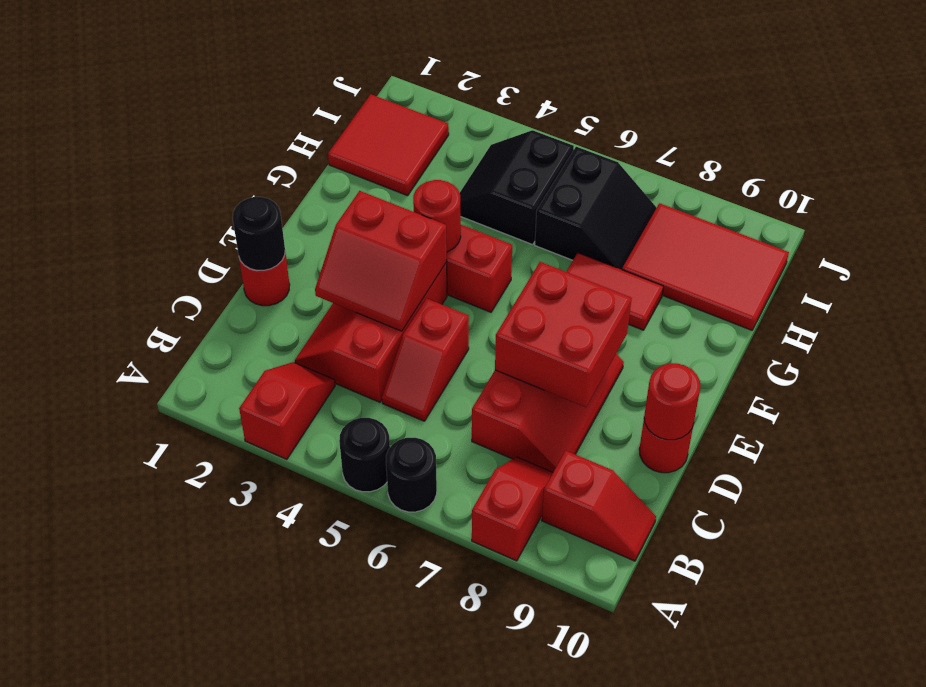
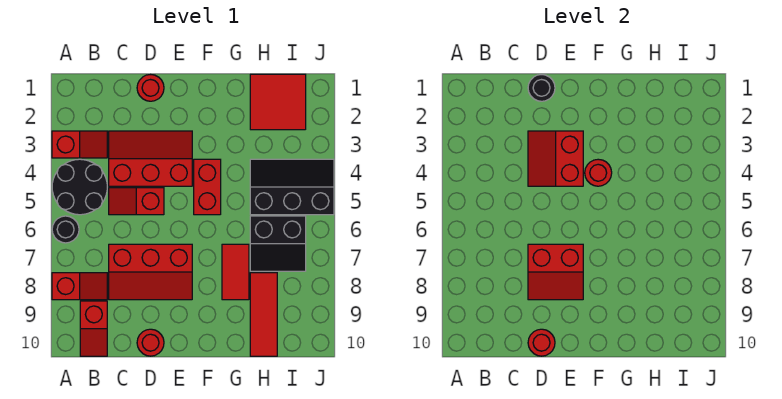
black round brick A5 level 1 -> black round brick A4:B5 level 1
red brick D7:E8 level 2 -> red slope D7:E8 level 2 top 7
black slope H4:I5 level 1 top 5 -> black slope H4:J5 level 1 top 5
red tile H8:I10 level 1 -> red tile H8:H10 level 1

